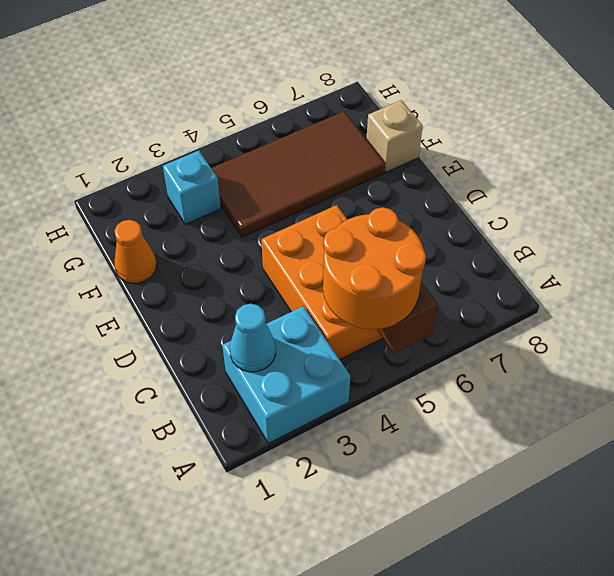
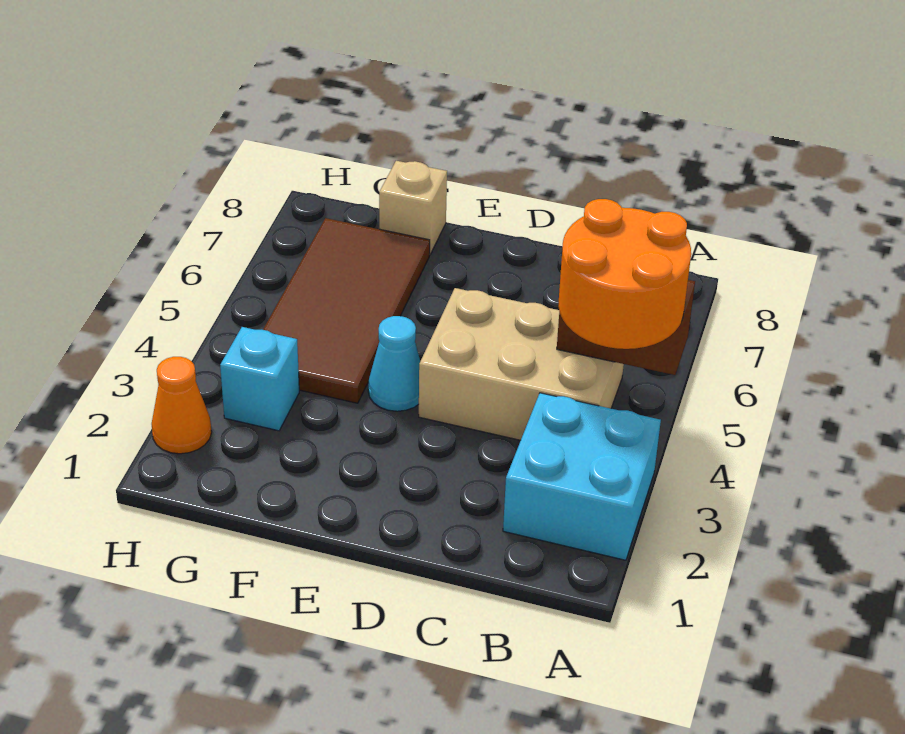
cyan cone B2 level 2 -> cyan cone E4 level 1
orange brick B4:D5 level 1 -> tan brick B4:D5 level 1
orange cone F1 level 1 -> orange cone H2 level 1

